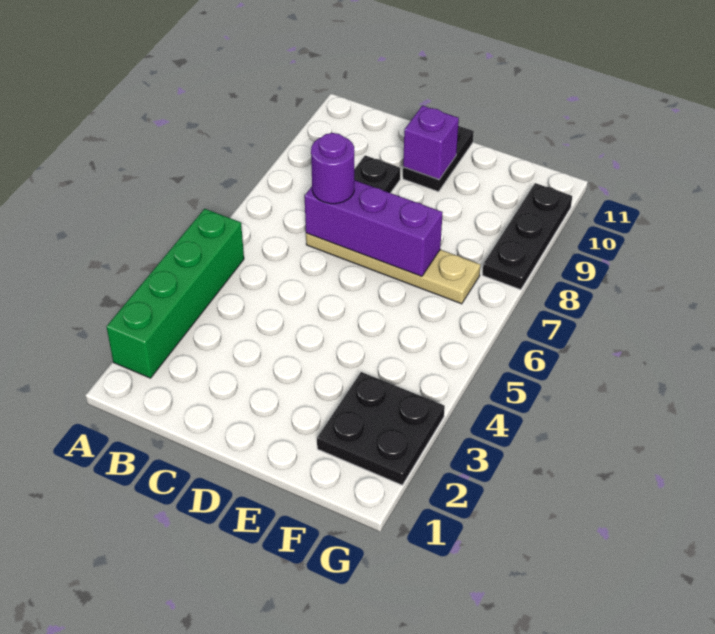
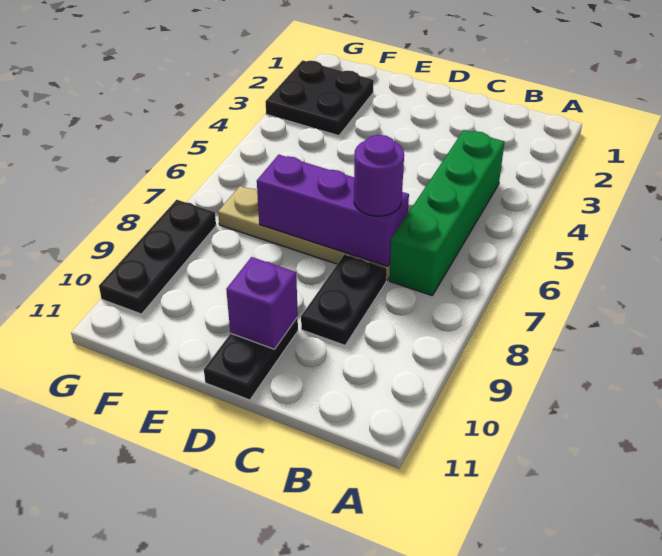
green brick A2:A5 level 1 -> green brick B4:B7 level 1

